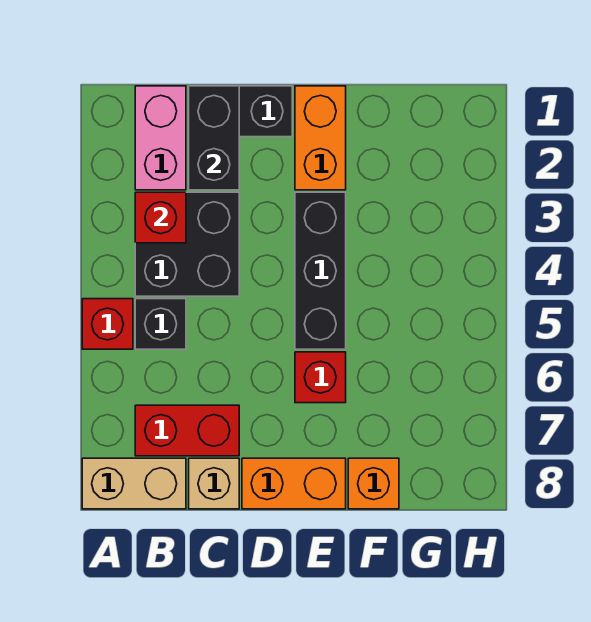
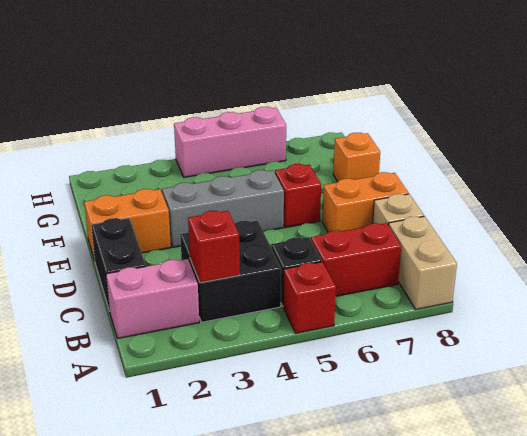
red brick B7:C7 level 1 -> red brick B6:B7 level 1
black brick C1:C2 level 2 -> none
orange brick D8:E8 level 1 -> orange brick D7:D8 level 1
black brick E3:E5 level 1 -> grey brick E3:E5 level 1
none -> pink brick H4:H6 level 1

